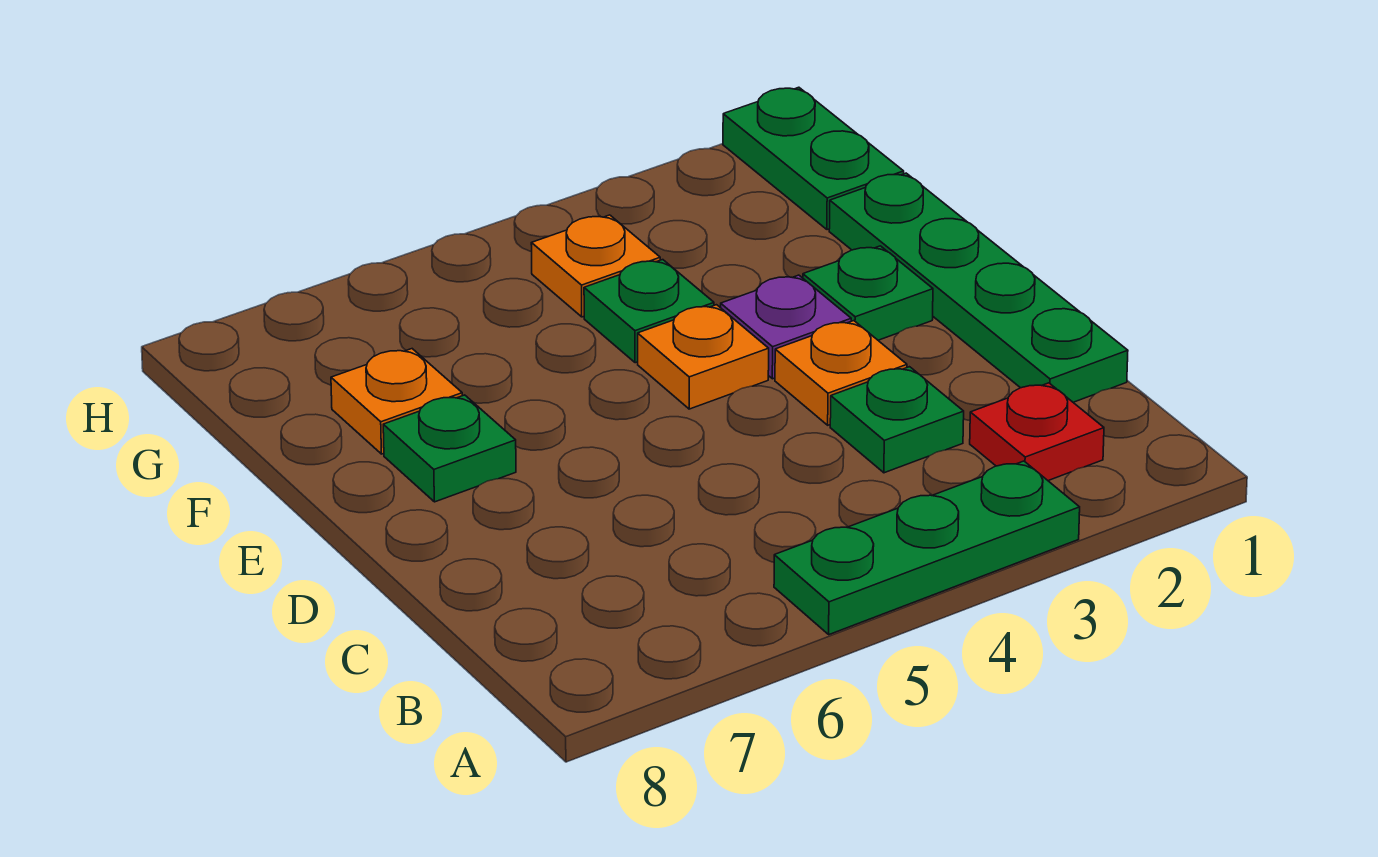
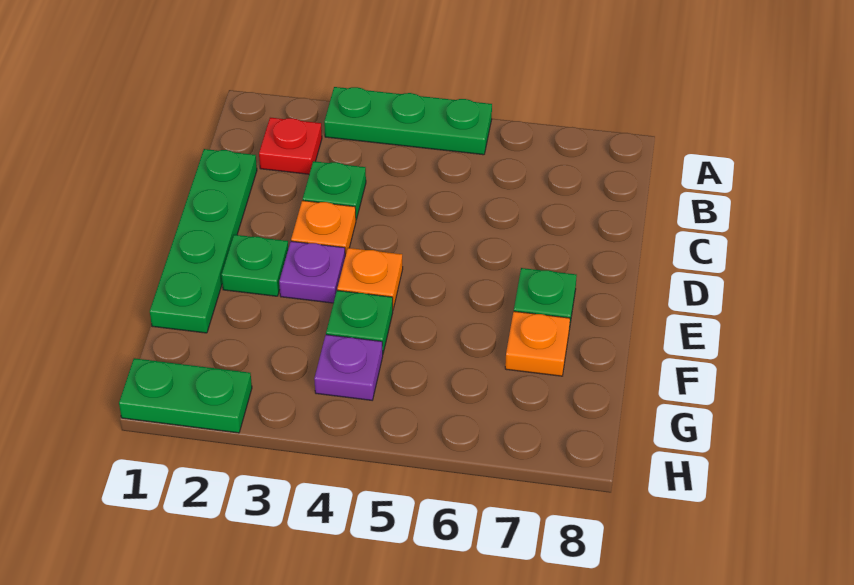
green plate G1:H1 level 1 -> green plate H1:H2 level 1
orange plate G4 level 1 -> purple plate G4 level 1

